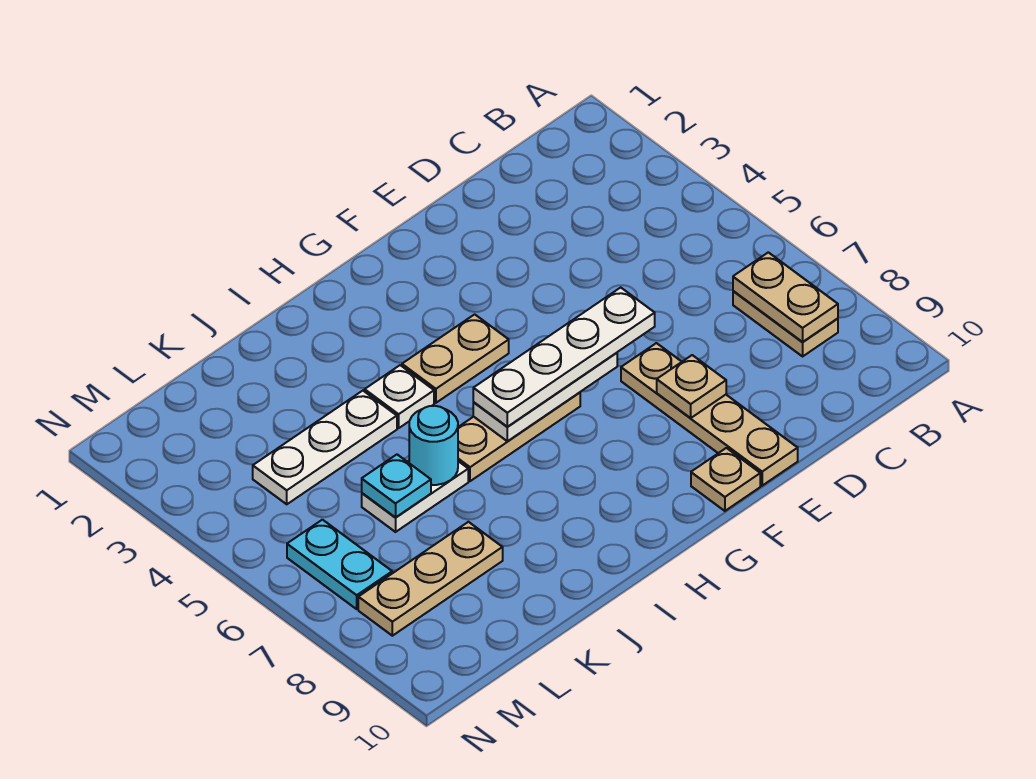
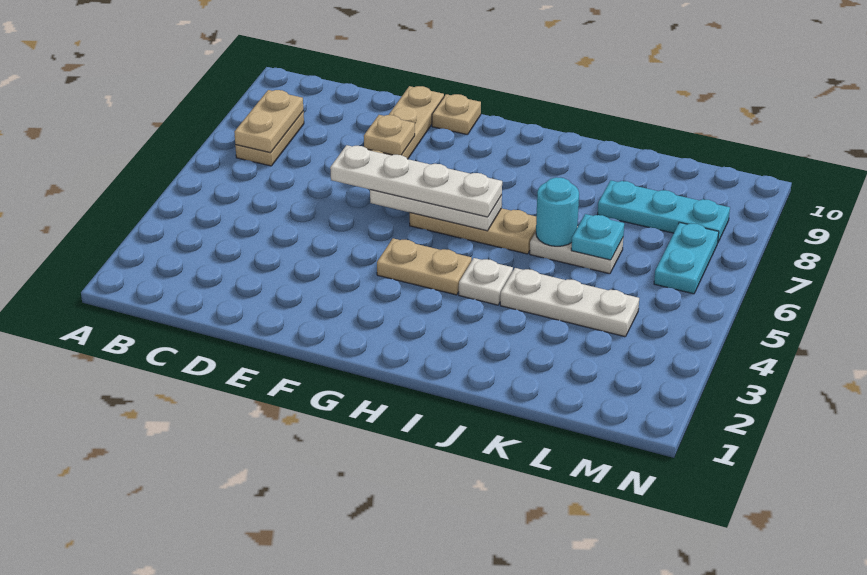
tan plate K8:M8 level 1 -> cyan plate K8:M8 level 1

